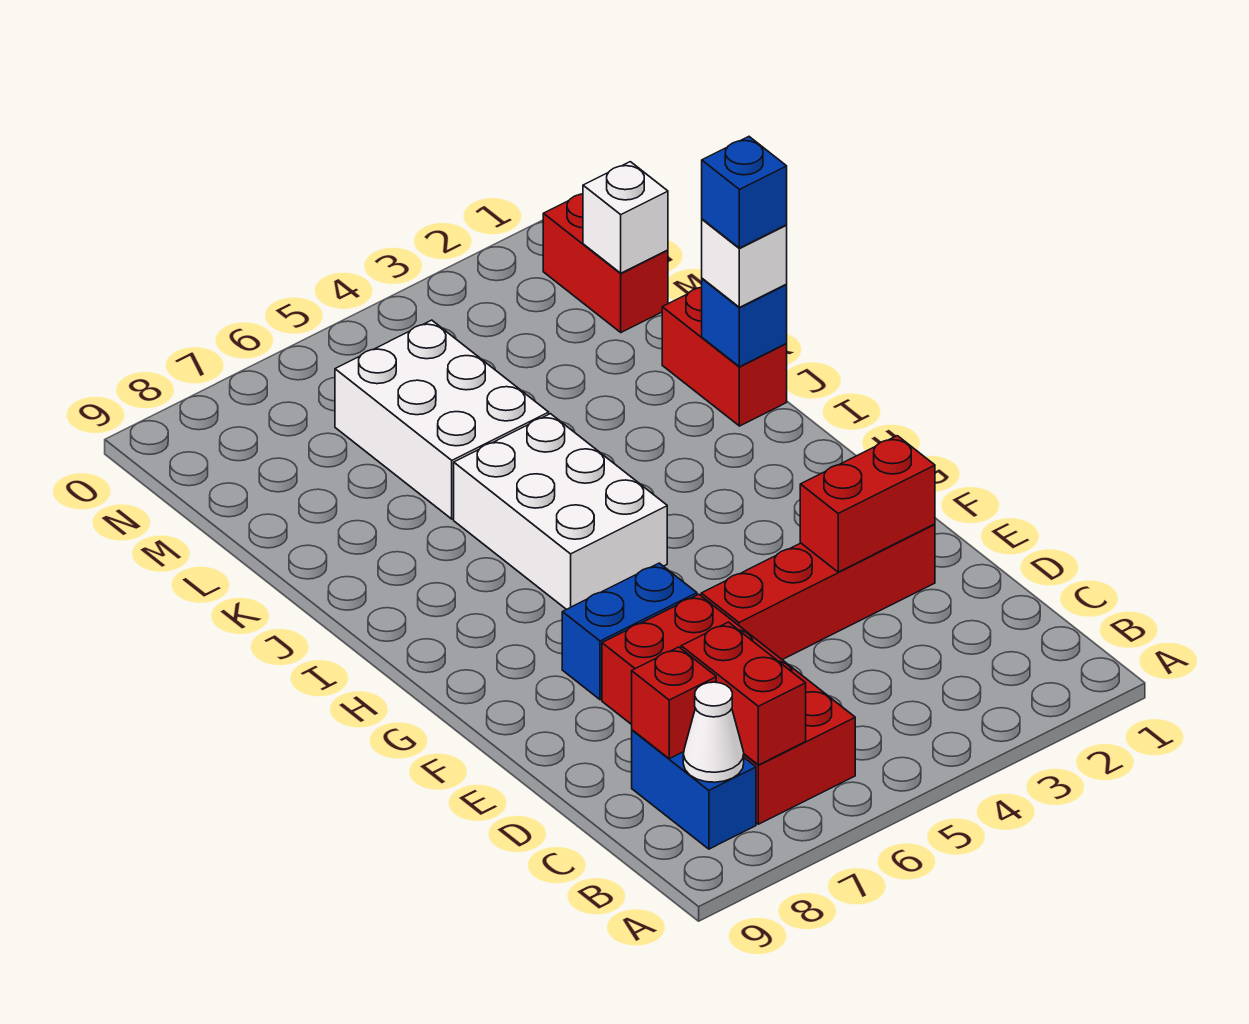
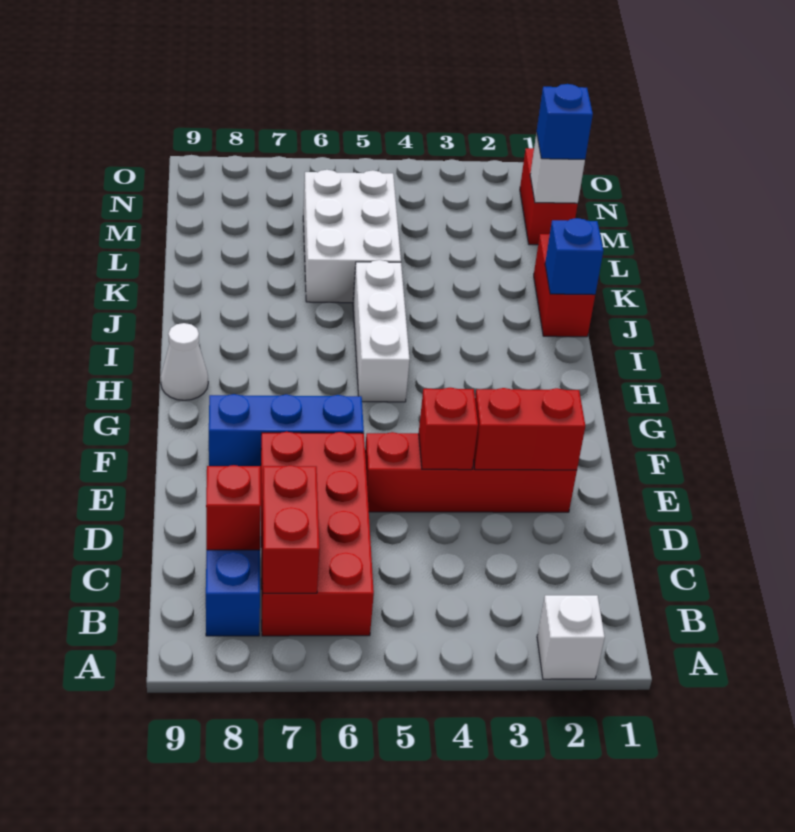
white cone B8 level 2 -> white cone H9 level 1
none -> red brick E4 level 2
blue brick F6:F7 level 1 -> blue brick F6:F8 level 1
white brick H5:J6 level 1 -> white brick H5:J5 level 1
white brick J1 level 3 -> white brick A2 level 1
blue brick J1 level 4 -> blue brick M1 level 3

